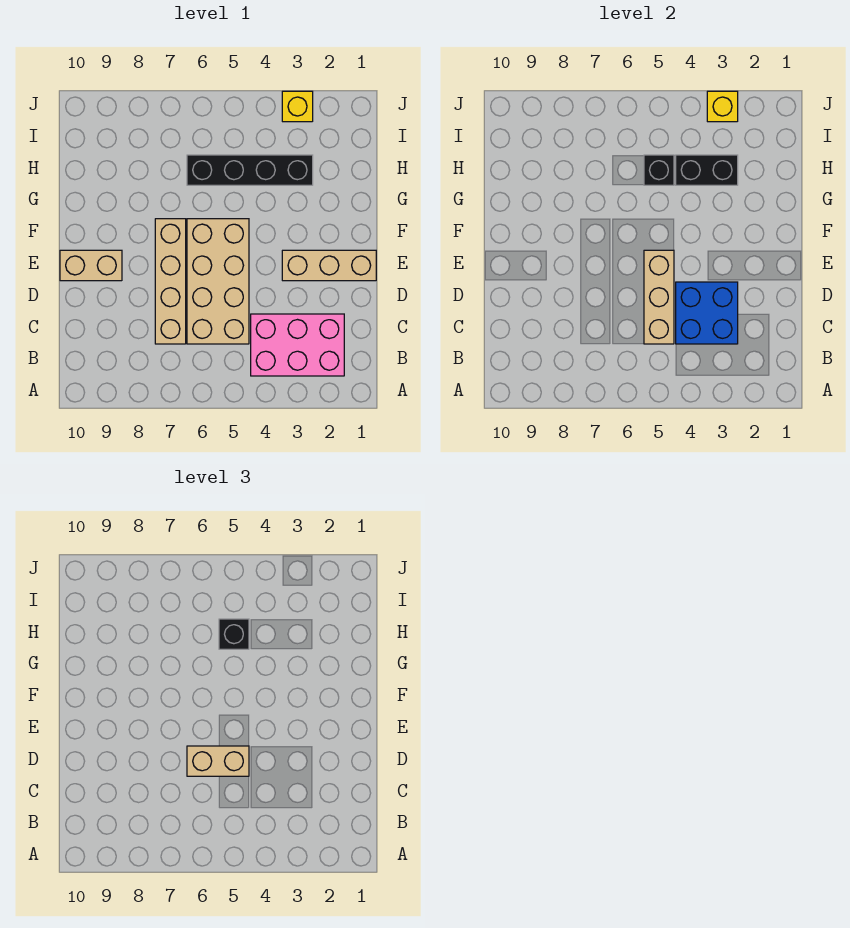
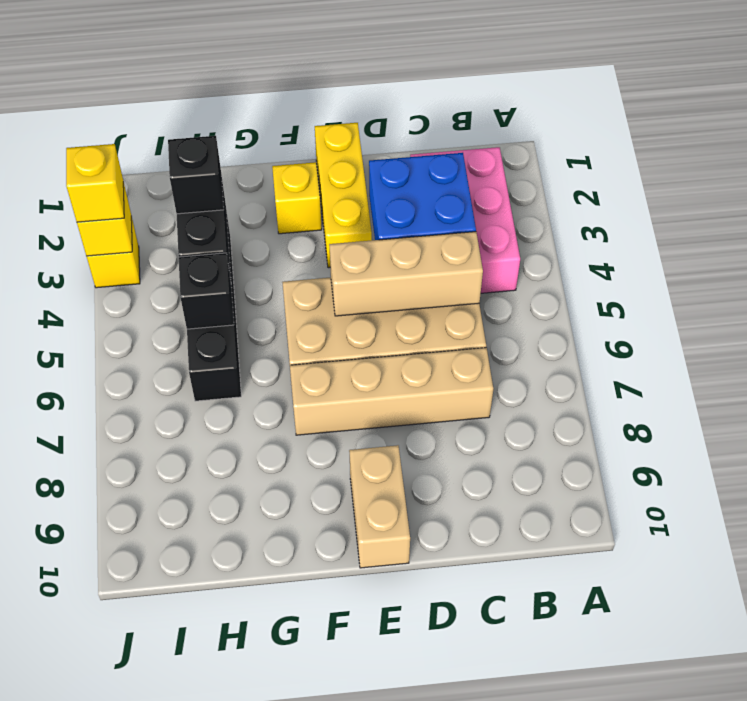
tan brick D5:D6 level 3 -> none
tan brick E1:E3 level 1 -> yellow brick E1:E3 level 1
none -> yellow brick F2 level 1
black brick H5 level 3 -> black brick H3 level 3
none -> yellow brick J3 level 3

